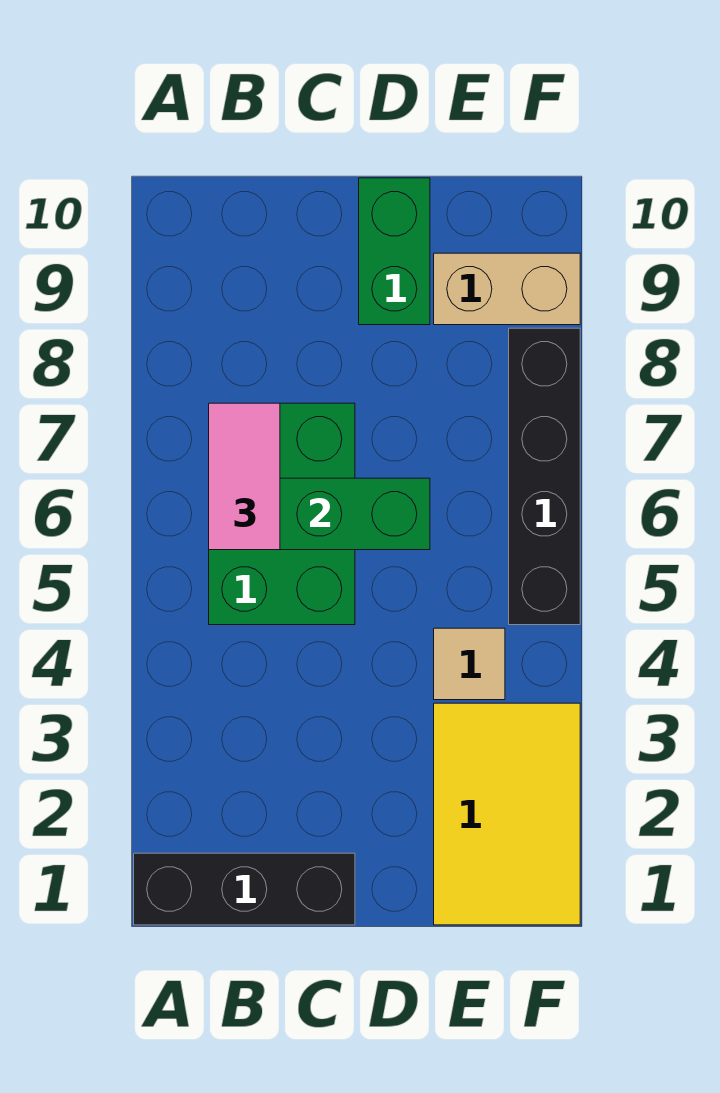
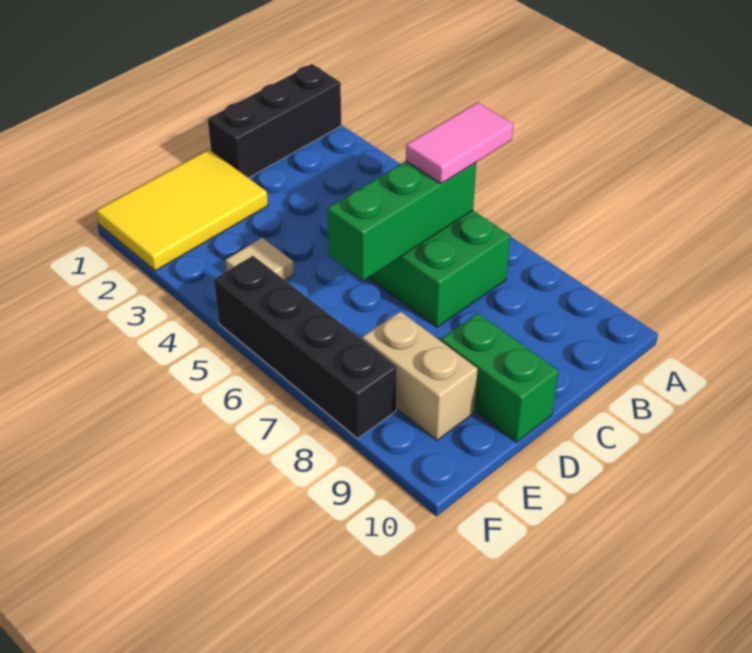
pink tile B6:B7 level 3 -> pink tile A6:B6 level 3
yellow tile E1:F3 level 1 -> yellow tile D1:F2 level 1
tan brick E9:F9 level 1 -> tan brick E8:E9 level 1

